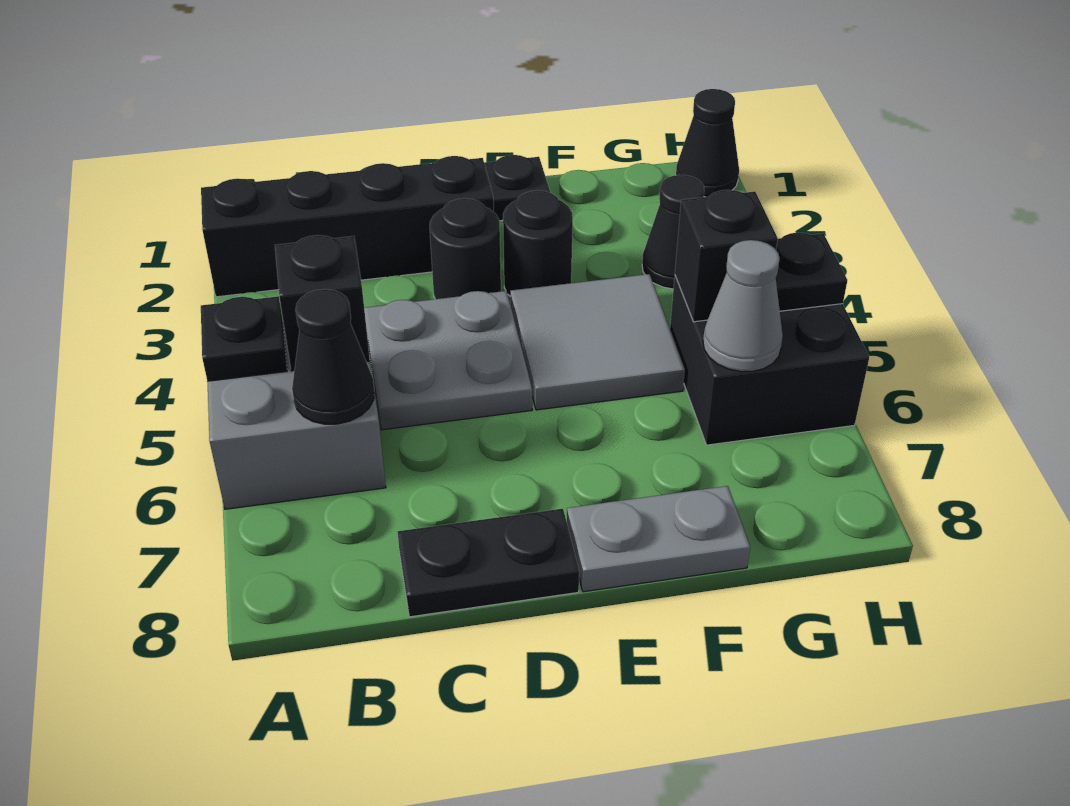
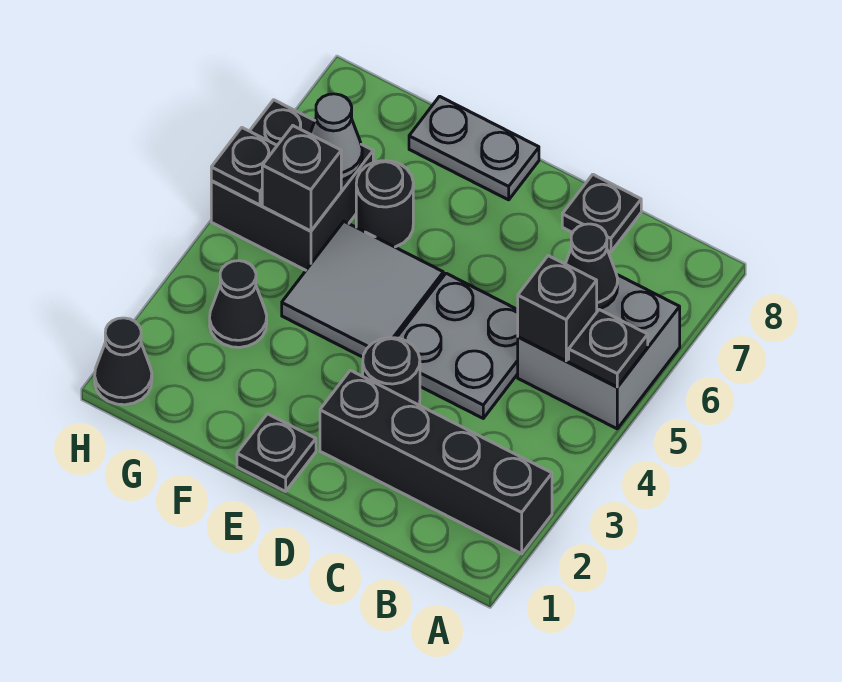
black plate C8:D8 level 1 -> black plate C8 level 1
black round brick E3 level 1 -> black round brick F6 level 1

